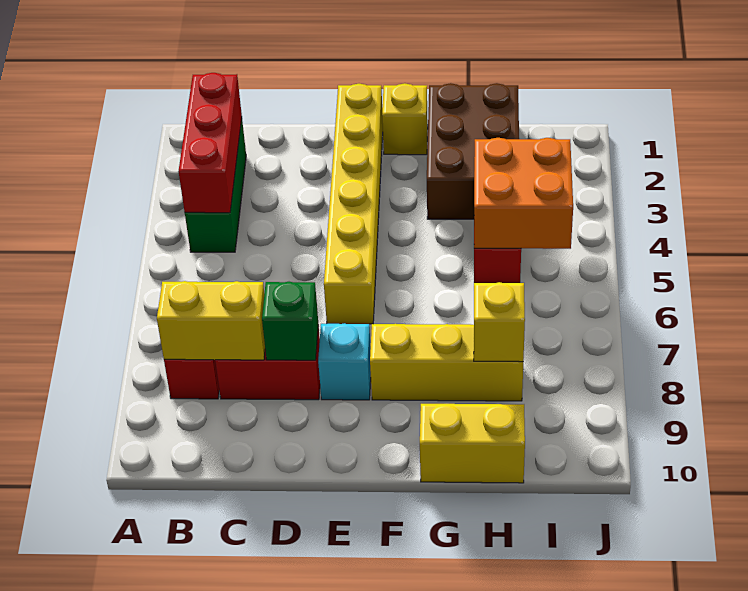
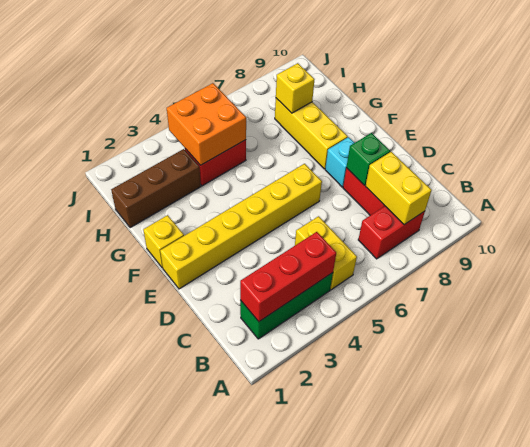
brown brick G1:H3 level 1 -> brown brick H1:H3 level 1
yellow brick G10:H10 level 1 -> yellow brick B5:C5 level 1

